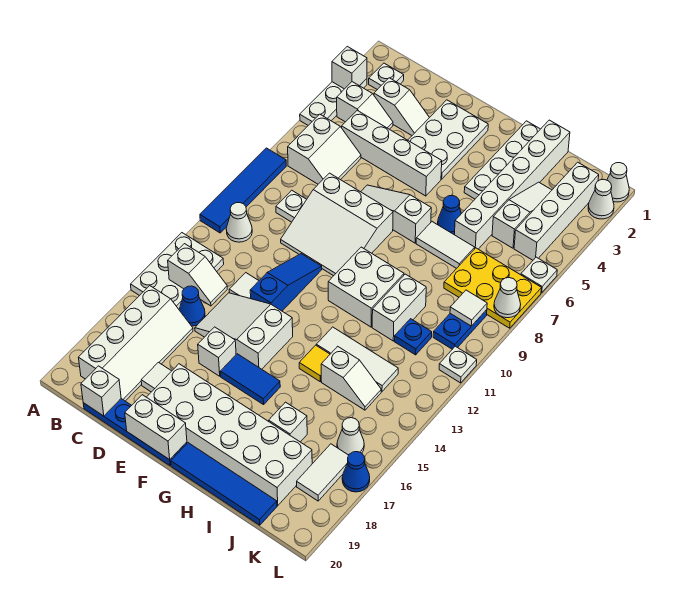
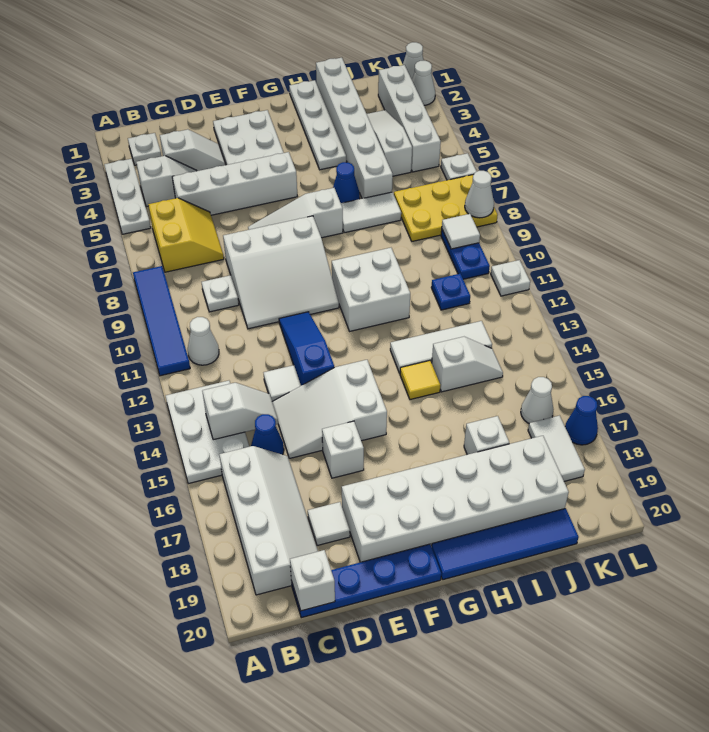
white brick A3 level 2 -> none
white slope B6:C7 level 1 top B -> yellow slope B6:C7 level 1 top B
white brick E20:F20 level 2 -> none
blue tile F16:G16 level 1 -> none
white brick I10:I11 level 1 -> none

